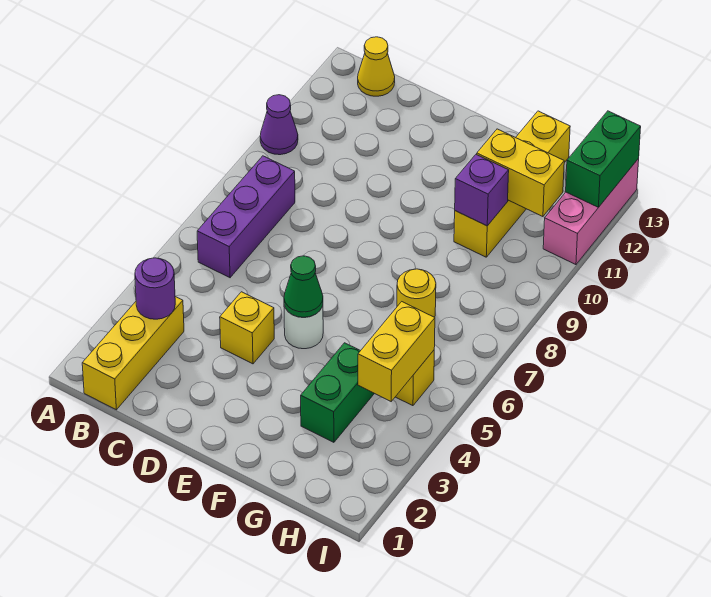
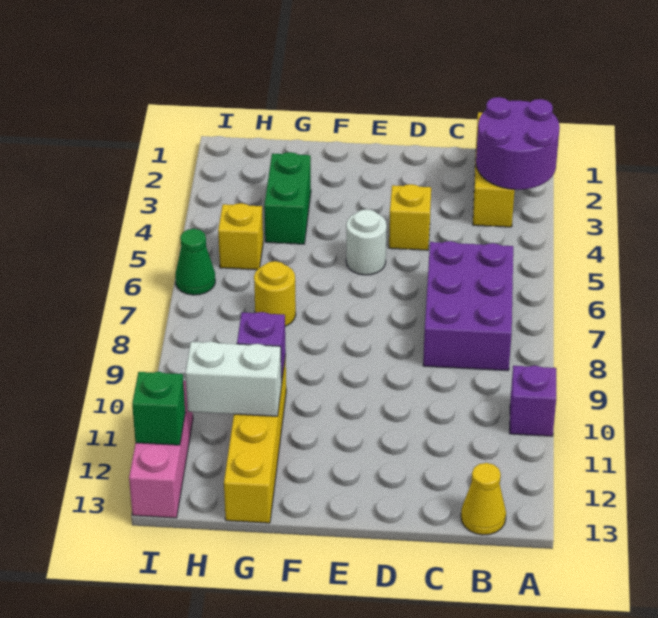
purple cone A10 level 1 -> purple brick A10 level 1
purple round brick B3 level 2 -> purple round brick A2:B3 level 2
purple brick B6:B8 level 1 -> purple brick B6:C8 level 1
green cone E5 level 2 -> green cone I6 level 1
yellow brick G11:H11 level 2 -> white brick G11:H11 level 2
yellow brick H4:H5 level 2 -> none
green brick I12:I13 level 2 -> green brick I12 level 2

